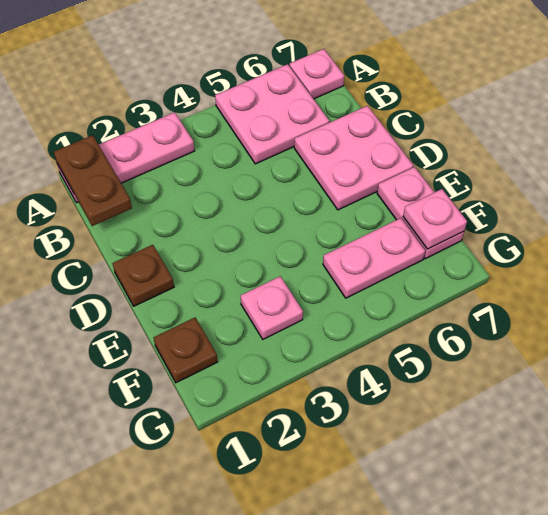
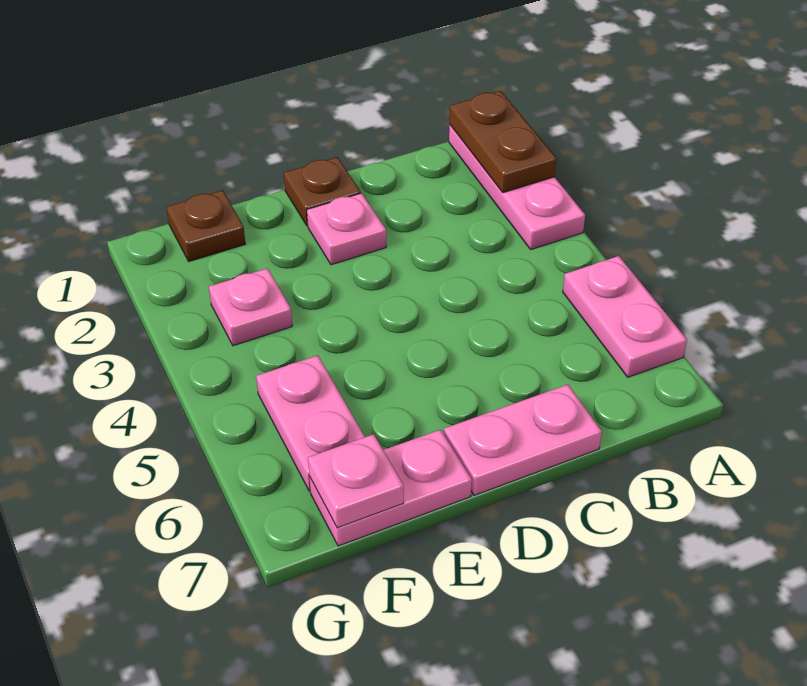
brown plate A1:B1 level 2 -> brown plate A1:A2 level 2
pink plate A5:B6 level 1 -> pink plate A5:A6 level 1
pink plate A7 level 1 -> pink plate D2 level 1
pink plate C6:D7 level 1 -> pink plate C7:D7 level 1

